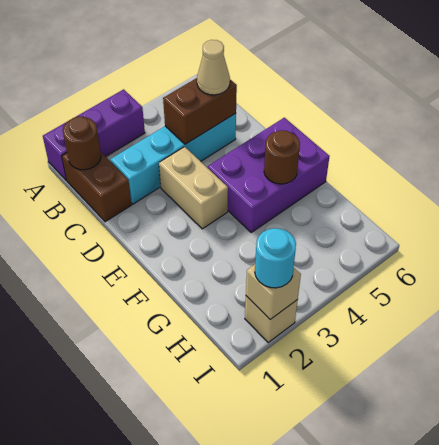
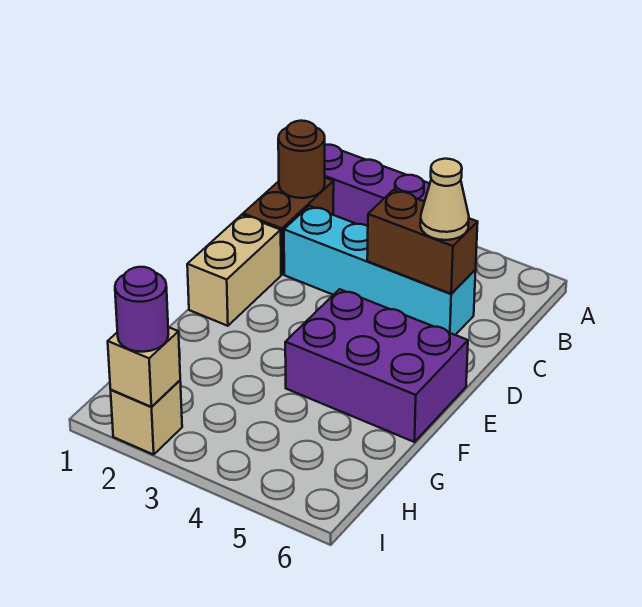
tan brick D3:E3 level 1 -> tan brick D1:E1 level 1
brown round brick F5 level 2 -> none
cyan round brick I2 level 3 -> purple round brick I2 level 3

